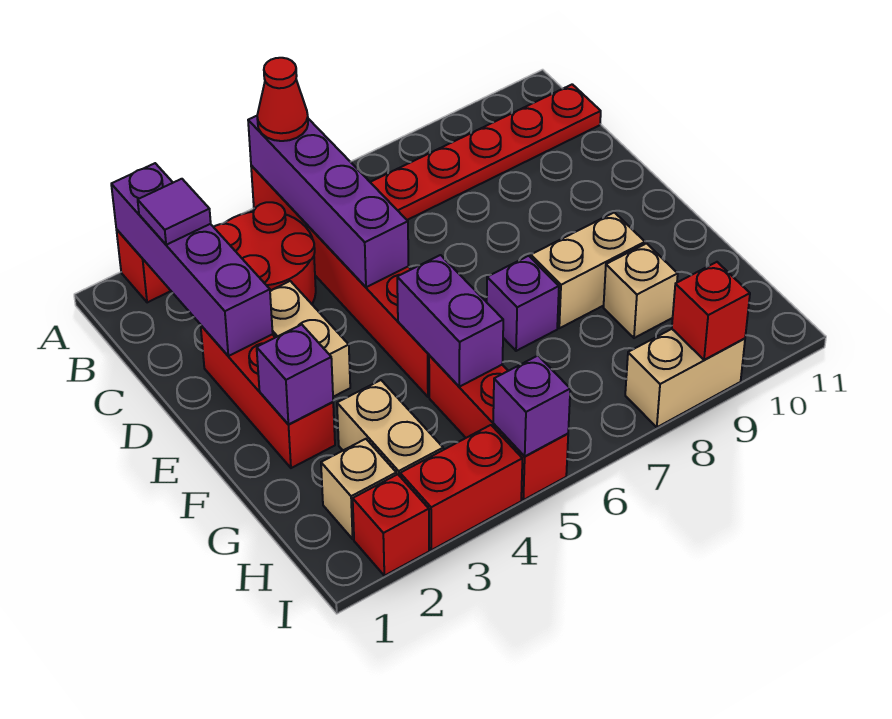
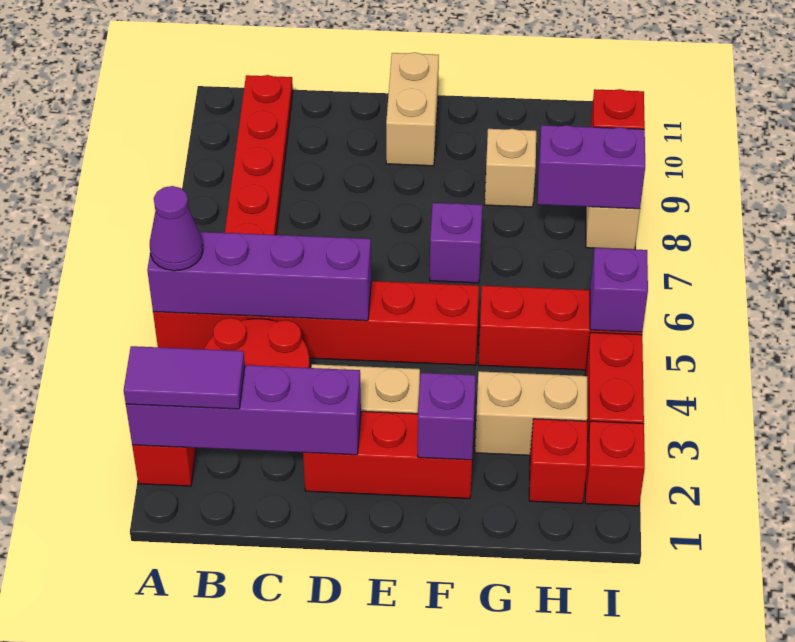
red cone A5 level 3 -> purple cone A5 level 3
purple tile B2 level 3 -> purple tile A2:B2 level 3
purple brick F5:G5 level 2 -> purple brick H8:I8 level 2
tan brick F8:F9 level 1 -> tan brick E10:E11 level 1
tan brick H2 level 1 -> red brick H2 level 1

